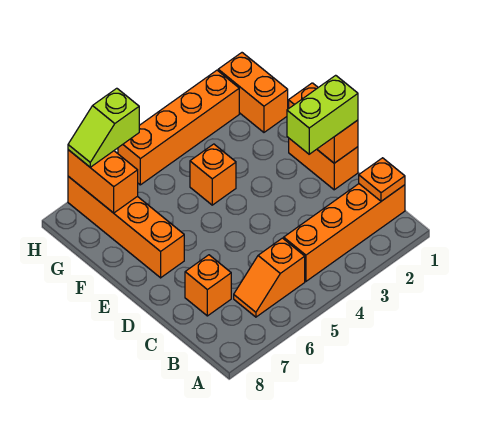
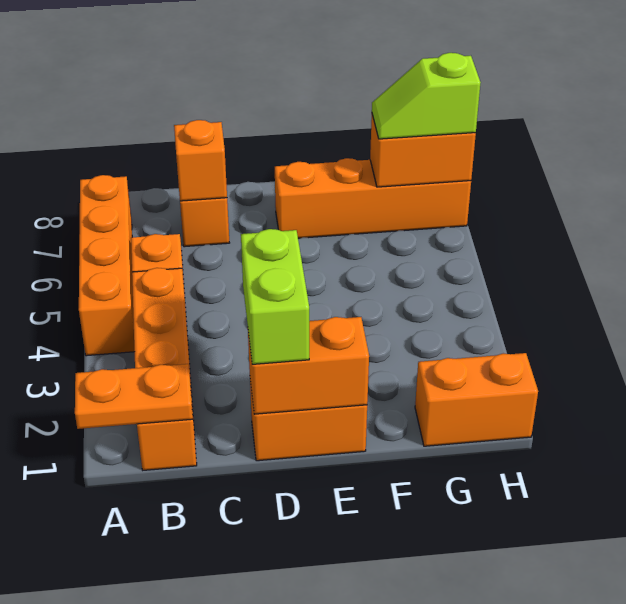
orange plate B1 level 2 -> orange plate A1:B1 level 2
orange brick F4 level 1 -> orange brick C7 level 2
orange brick H2:H5 level 1 -> orange brick A4:A7 level 1
lime slope H6:H7 level 3 top 6 -> lime slope G7:H7 level 3 top H

